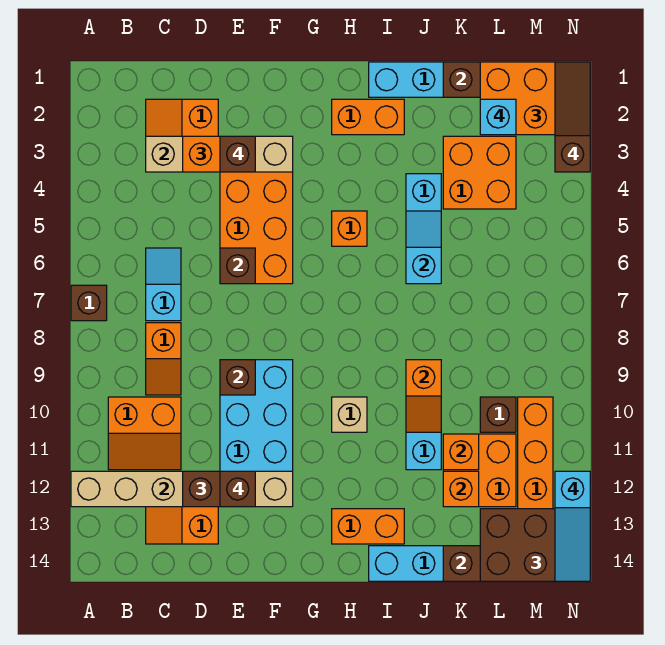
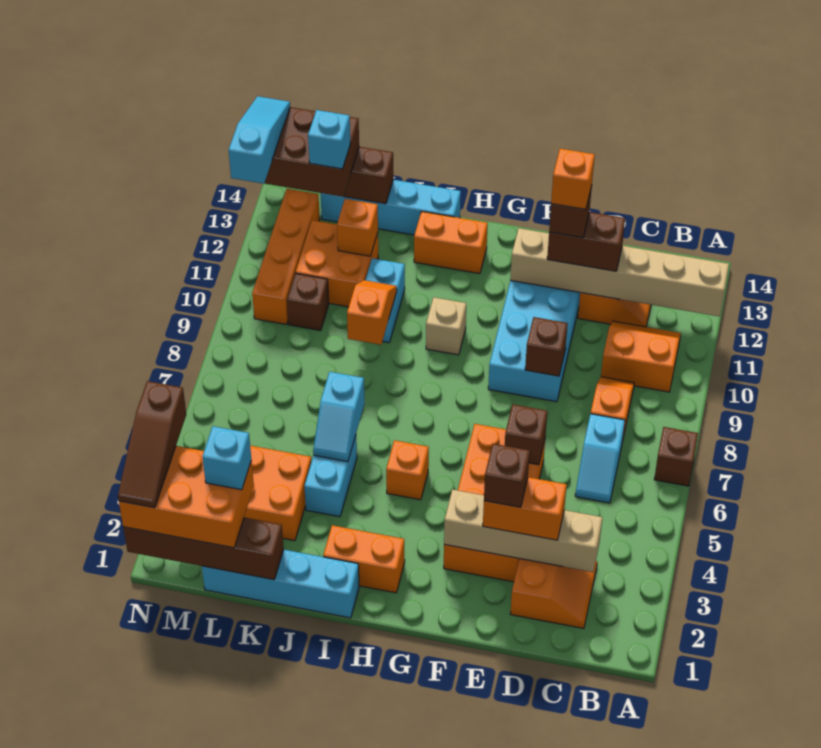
orange brick K11 level 2 -> orange brick E12 level 5
none -> cyan brick L13 level 4

